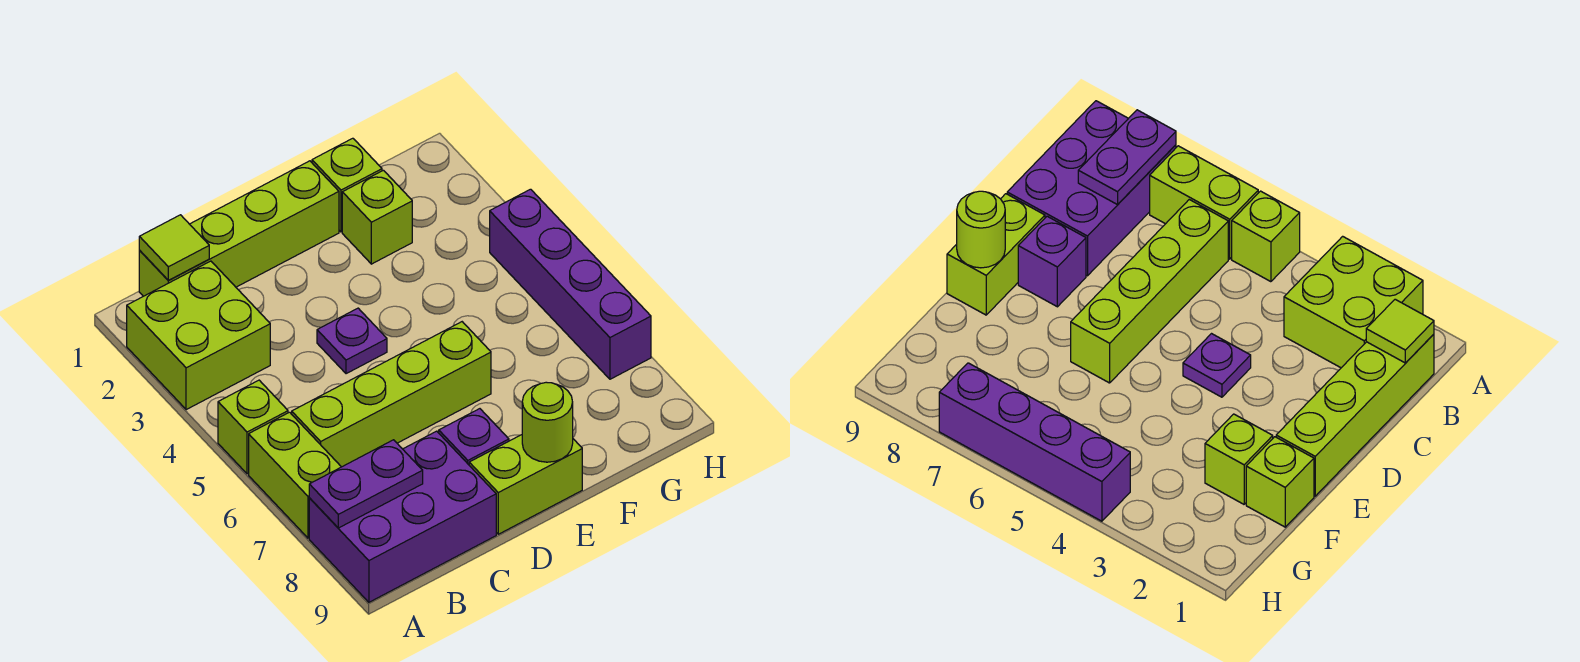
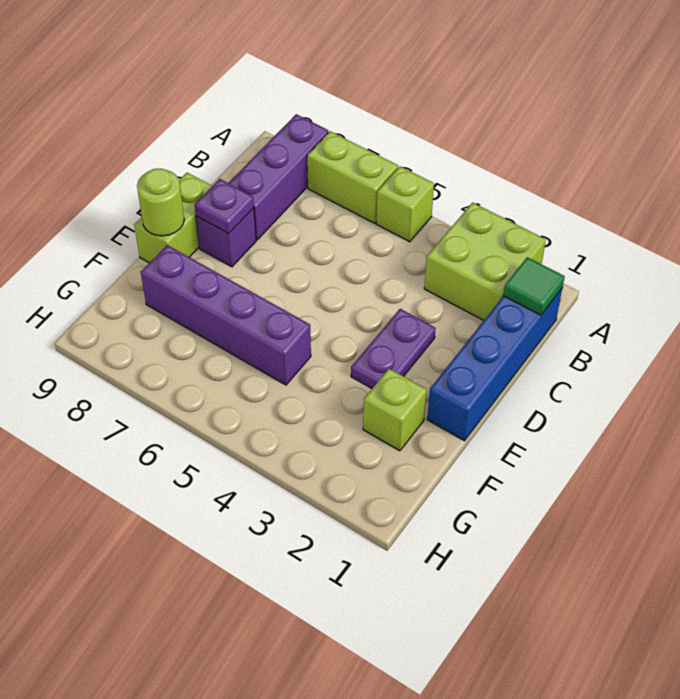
purple brick A8:C9 level 1 -> purple brick A8:C8 level 1
purple plate A8:B8 level 2 -> purple plate D3:E3 level 1
lime brick B1:E1 level 1 -> blue brick B1:E1 level 1
lime tile B1 level 2 -> green tile B1 level 2
lime brick B6:E6 level 1 -> none
purple plate D4 level 1 -> purple plate D8 level 2
lime brick F1 level 1 -> none
purple brick H4:H7 level 1 -> purple brick F5:F8 level 1

